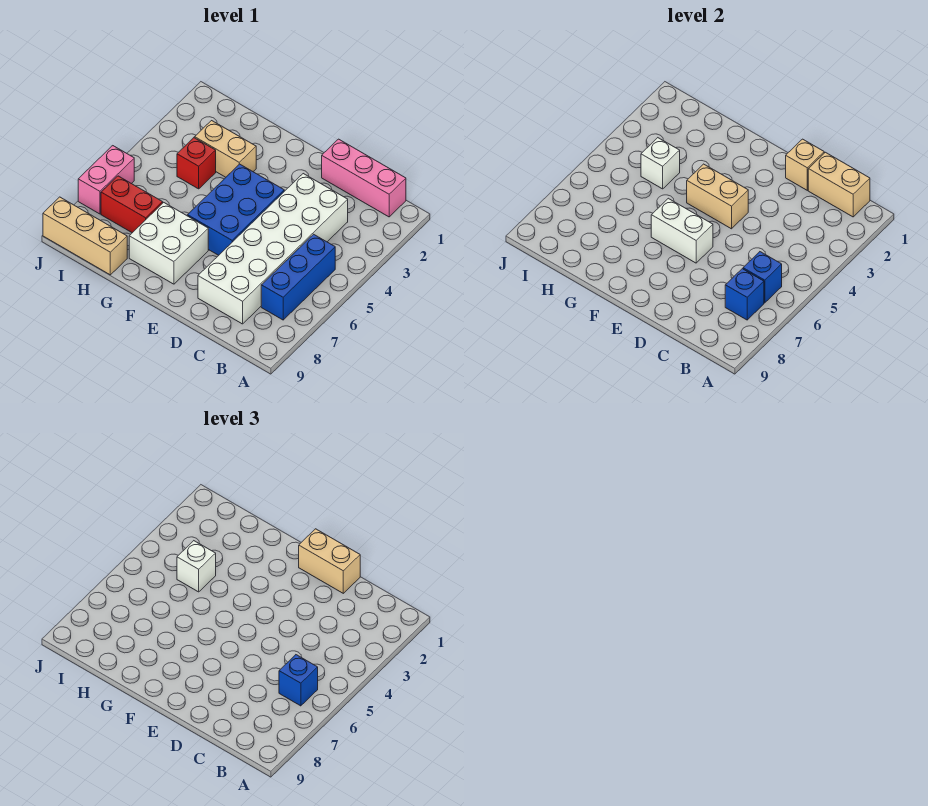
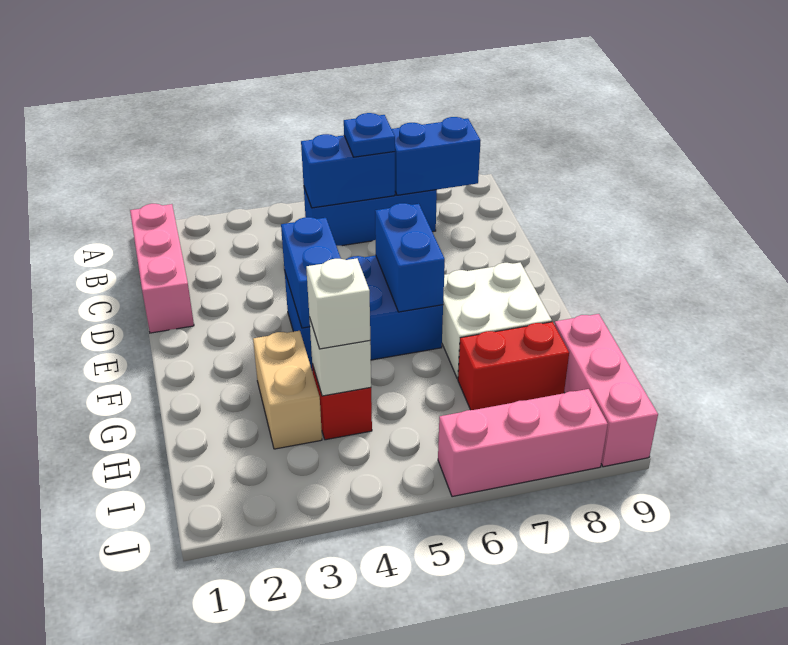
tan brick B1:C1 level 2 -> none
blue brick B6 level 2 -> blue brick B5:B6 level 2
blue brick B6 level 3 -> blue plate B6 level 3
blue brick B7 level 2 -> blue brick B7:B8 level 2
white brick C3:D8 level 1 -> none
tan brick D1 level 2 -> none
tan brick D1:E1 level 3 -> none
tan brick E4:F4 level 2 -> blue brick E4:F4 level 2
white brick E6:F6 level 2 -> blue brick E6:F6 level 2
red brick H7:I7 level 1 -> red brick H7:H8 level 1
tan brick H9:J9 level 1 -> pink brick H9:J9 level 1
pink brick J6:J7 level 1 -> pink brick J6:J8 level 1

